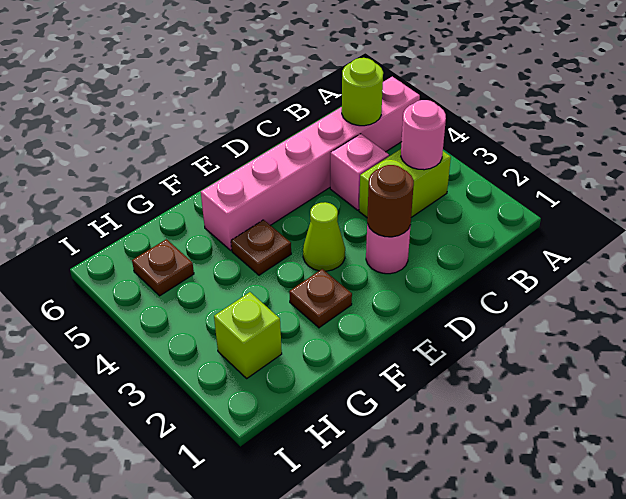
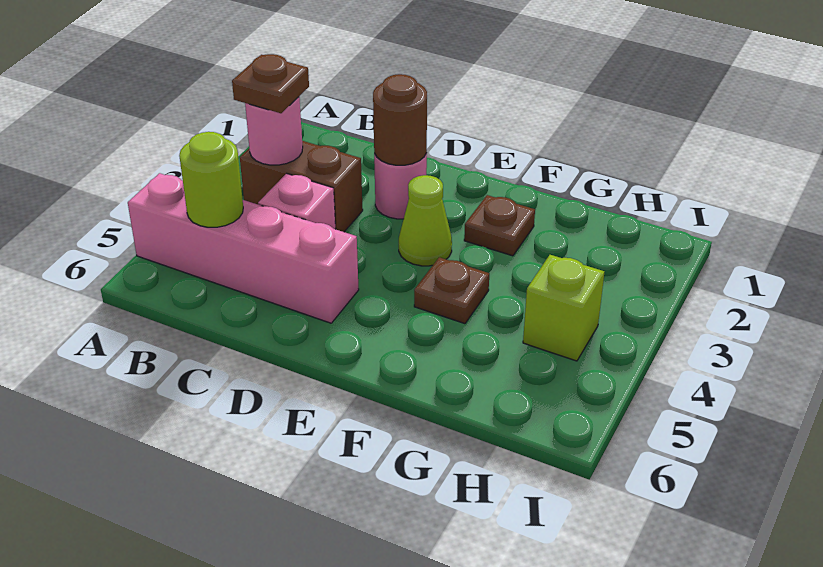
pink brick A5:F5 level 1 -> pink brick A5:D5 level 1
lime brick B3:C3 level 1 -> brown brick B3:C3 level 1
lime brick H2 level 1 -> lime brick H4 level 1
brown plate H5 level 1 -> brown plate B3 level 3

